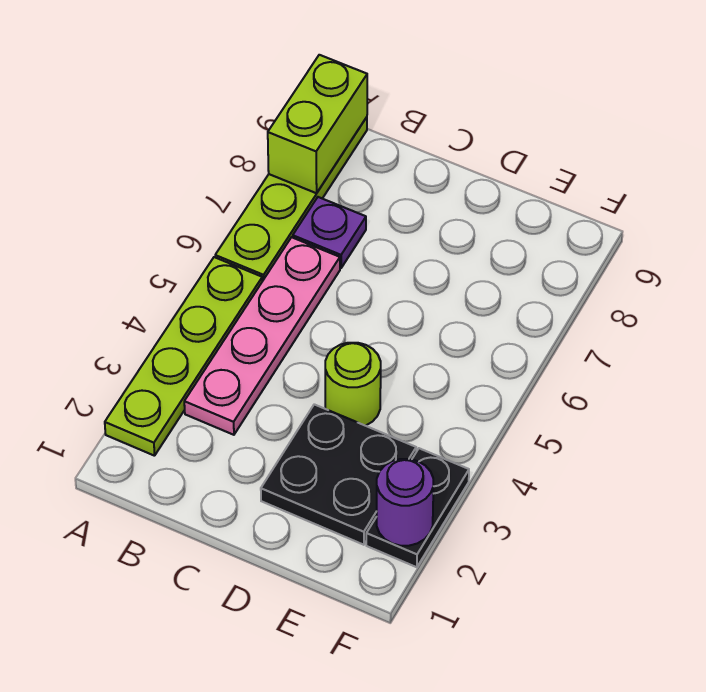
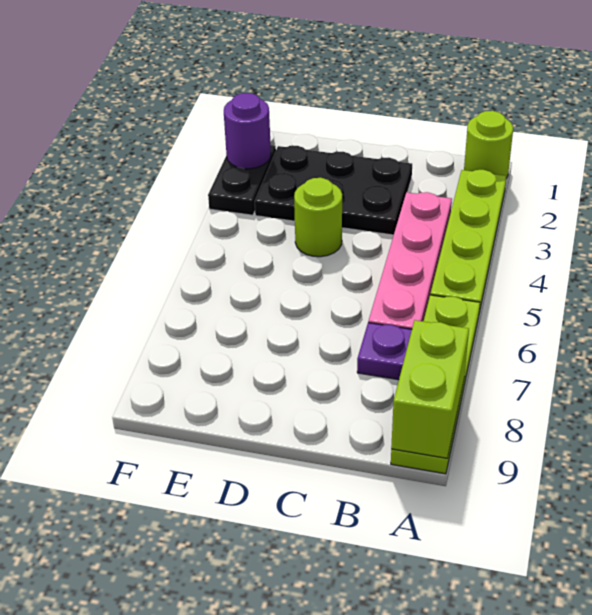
none -> lime round brick A1 level 1
black plate D2:E3 level 1 -> black plate C2:E3 level 1

